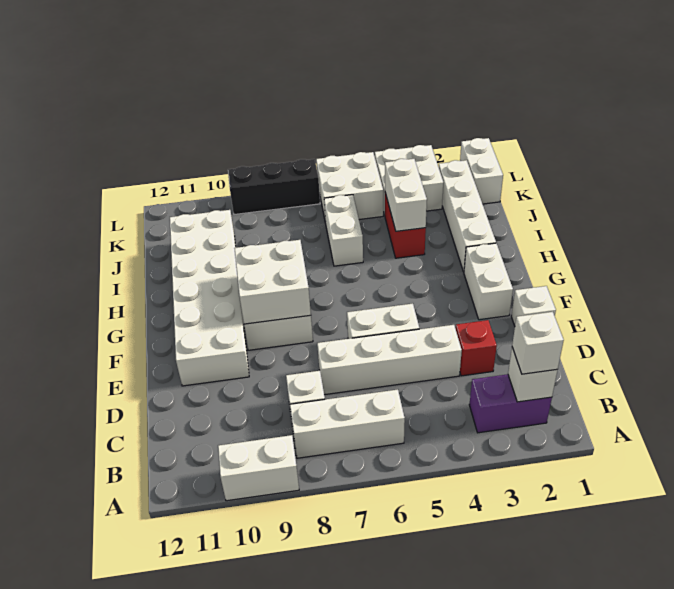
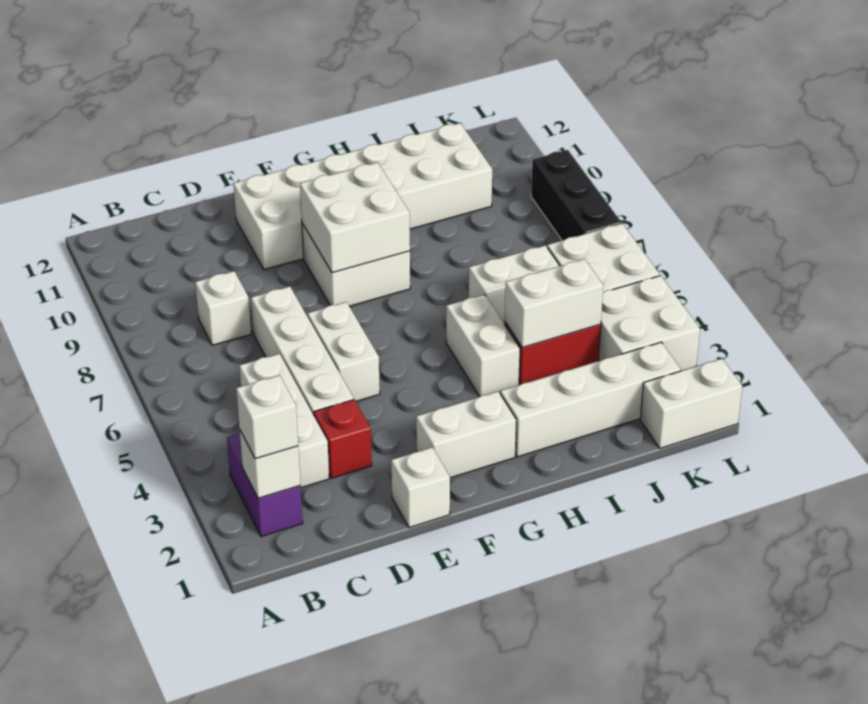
white brick A9:A10 level 1 -> white brick H4:H5 level 1
white brick B6:B8 level 1 -> white brick C3:C5 level 1

